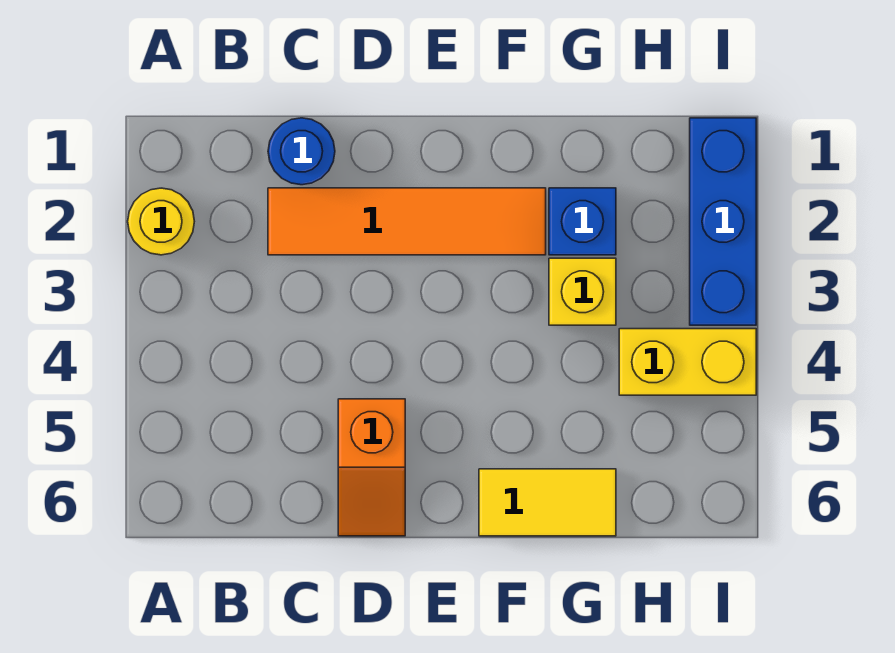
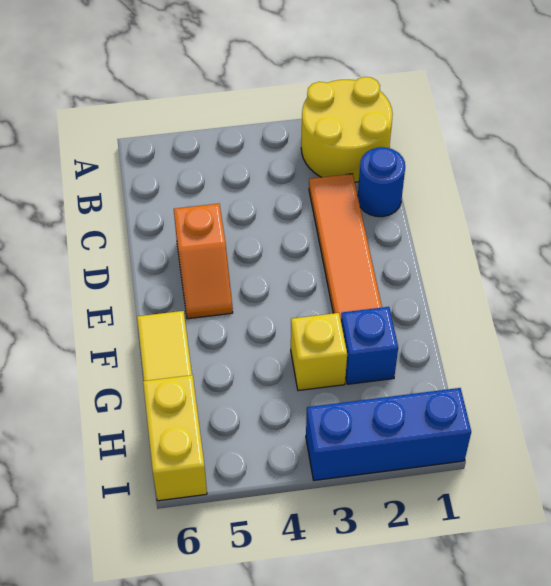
yellow round brick A2 level 1 -> yellow round brick A1:B2 level 1
orange slope D5:D6 level 1 top 5 -> orange slope D5:E5 level 1 top D
yellow brick H4:I4 level 1 -> yellow brick H6:I6 level 1

